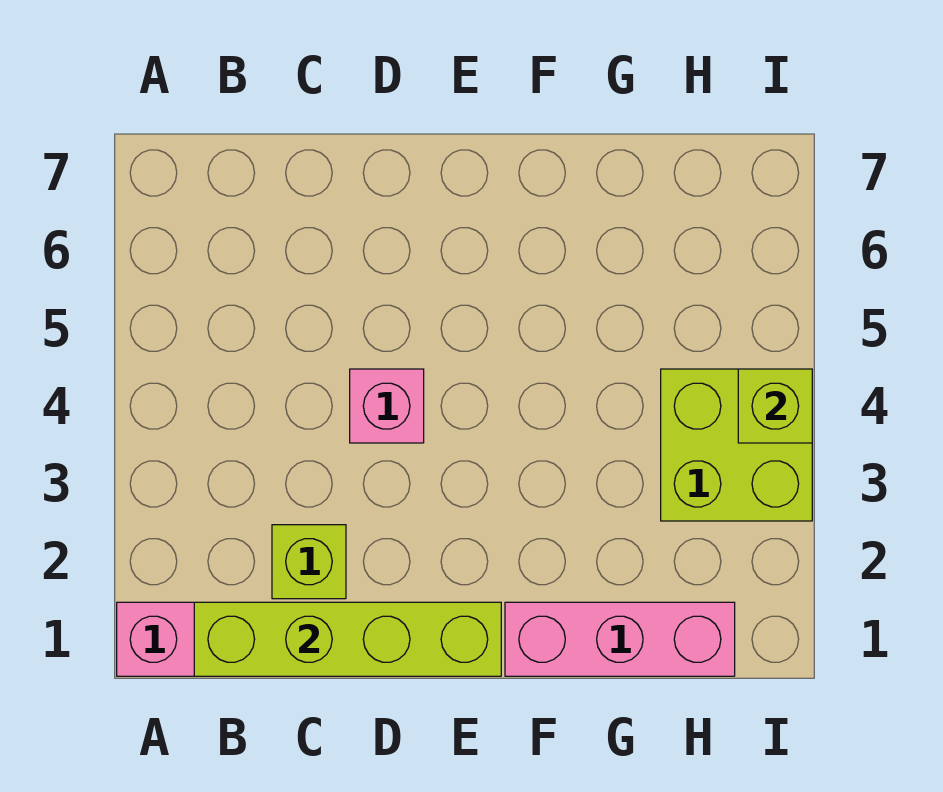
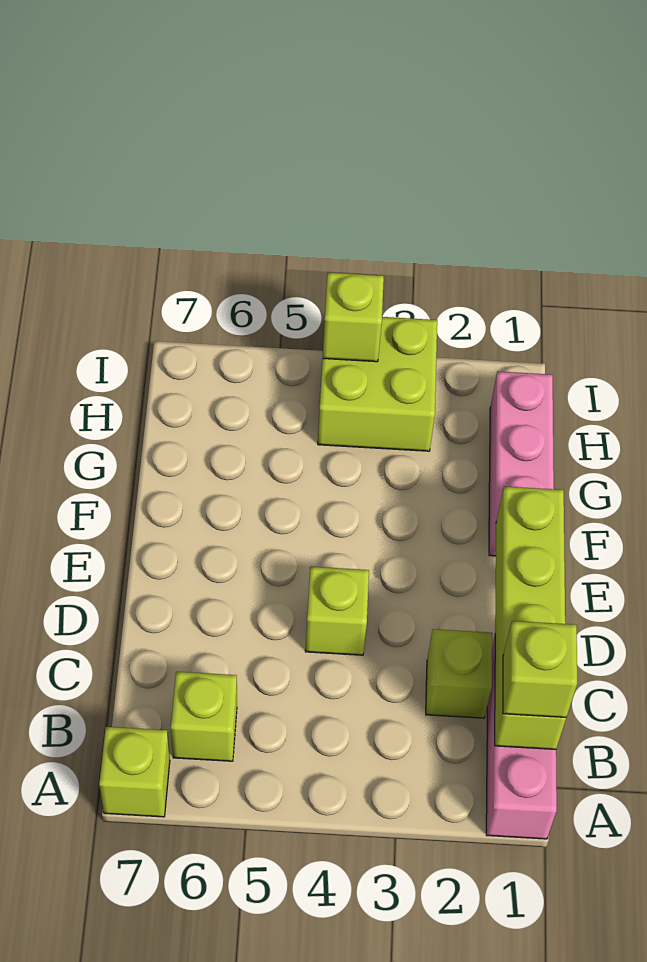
none -> lime brick A7 level 1
none -> lime brick B1 level 3
none -> lime brick B6 level 1
pink brick D4 level 1 -> lime brick D4 level 1

